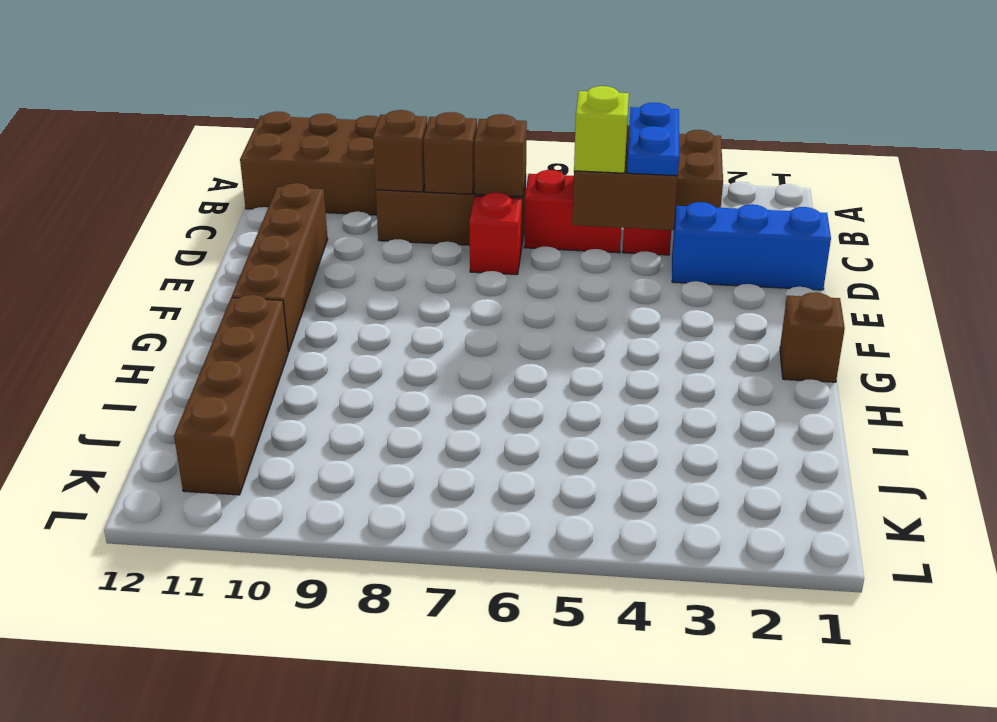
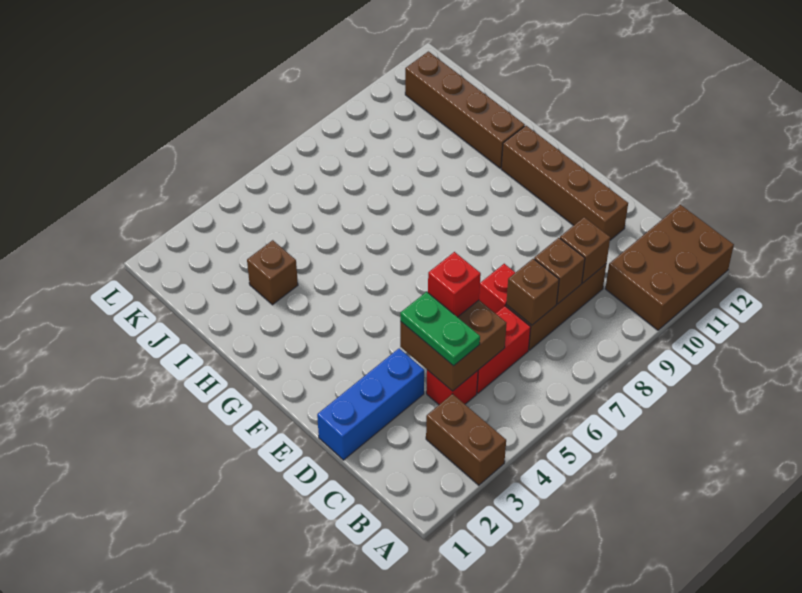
blue plate C4:D4 level 3 -> green plate C4:D4 level 3
lime brick D5 level 3 -> red brick D5 level 3
brown brick G1 level 1 -> brown brick I3 level 1

